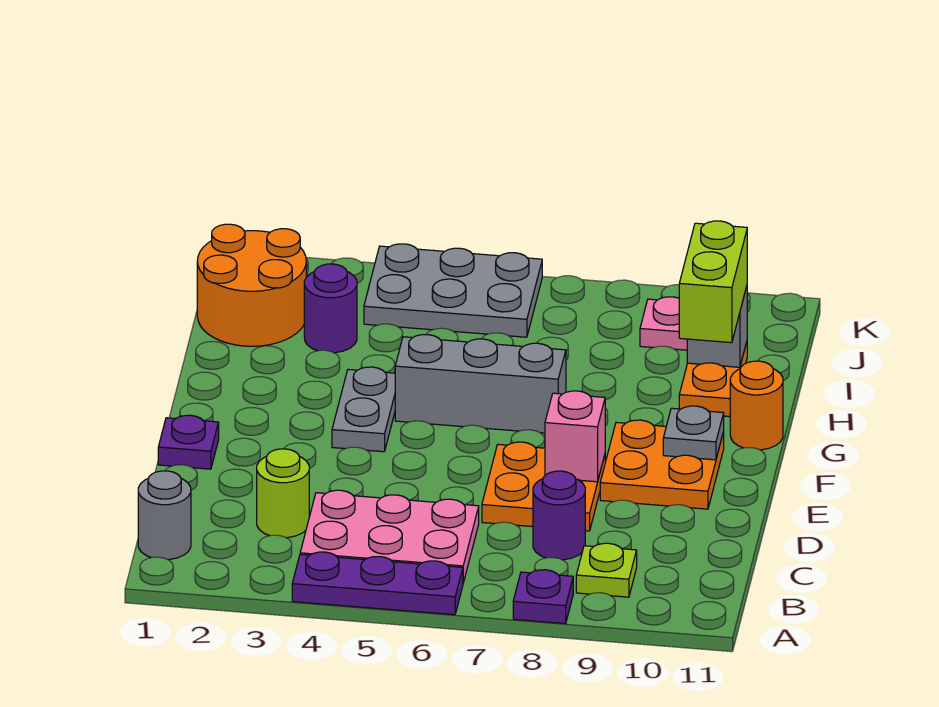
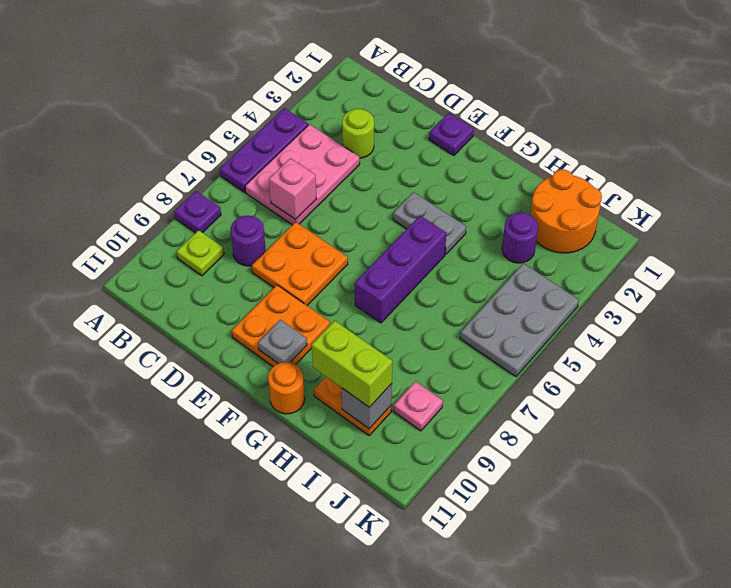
grey round brick B1 level 1 -> none
pink brick E8 level 2 -> pink brick C6 level 2
grey brick G5:G7 level 1 -> purple brick G5:G7 level 1

